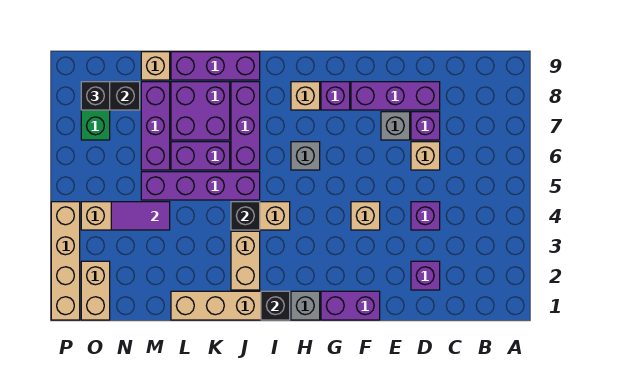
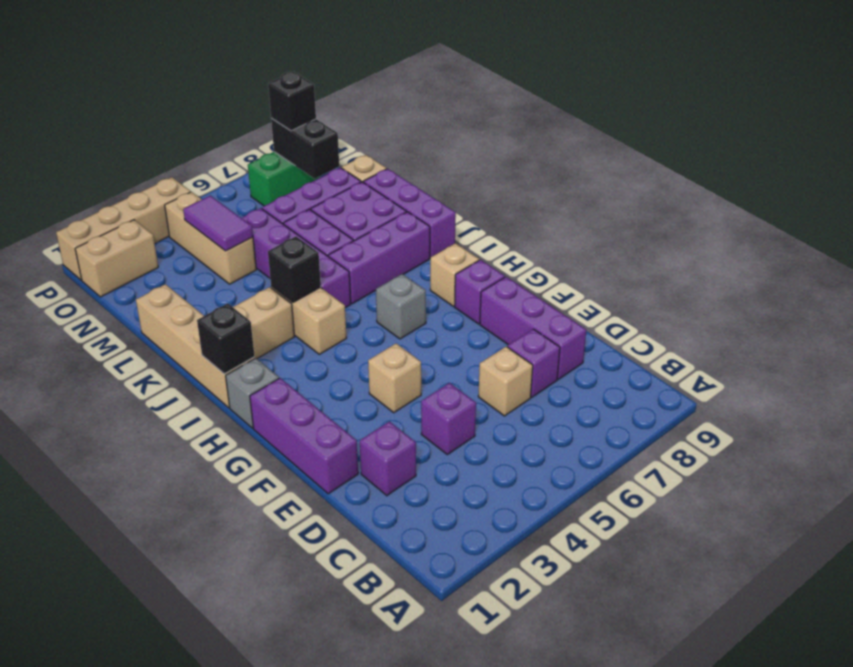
grey brick E7 level 1 -> none
purple brick F1:G1 level 1 -> purple brick E1:G1 level 1

